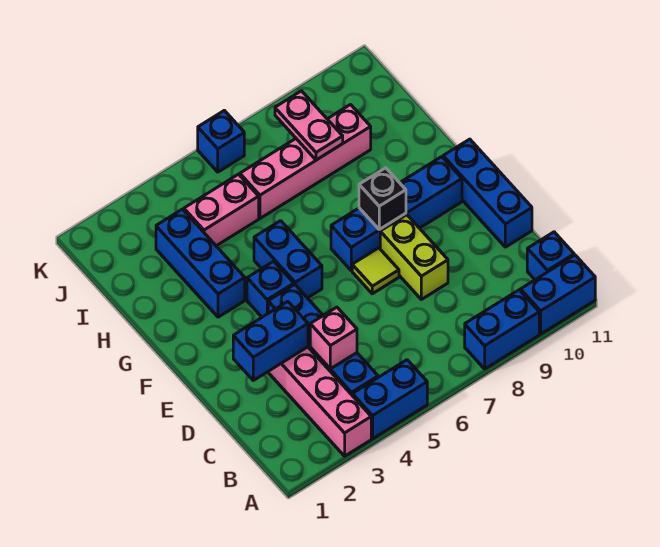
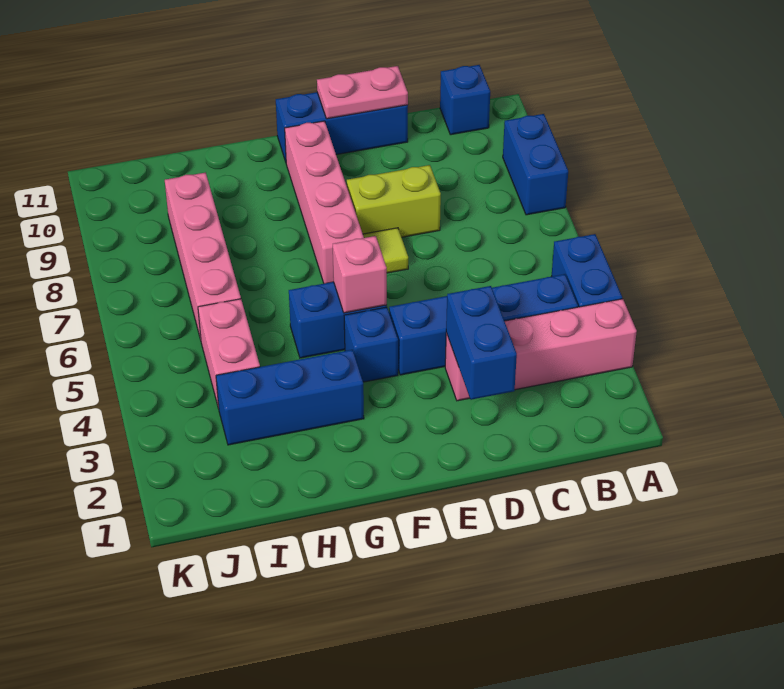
blue brick A10:A11 level 1 -> none
pink brick C4 level 2 -> pink brick F5 level 2
blue brick F7:F10 level 1 -> pink brick F7:F10 level 1
black brick F8 level 2 -> none
pink plate I8:J8 level 2 -> pink plate D11:E11 level 2
blue brick K6 level 1 -> none

